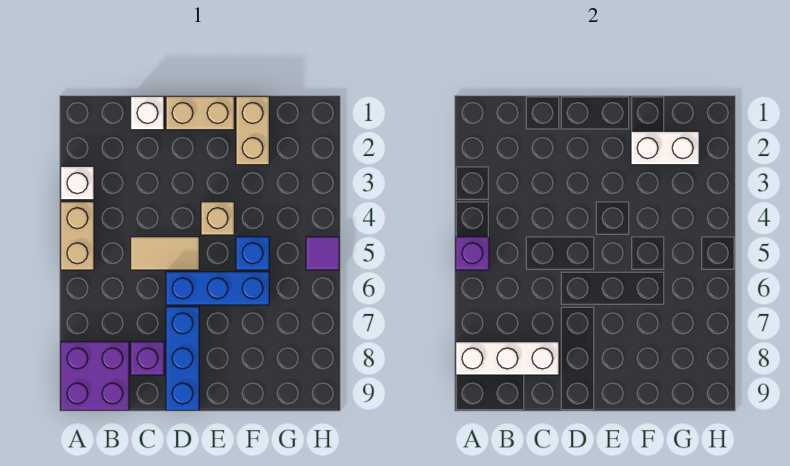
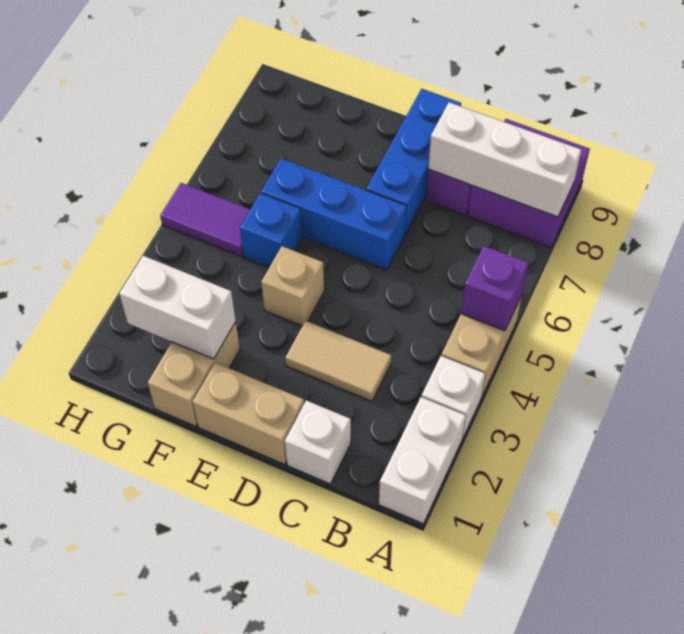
none -> white brick A1:A2 level 1
tan tile C5:D5 level 1 -> tan tile C3:D3 level 1
purple tile H5 level 1 -> purple tile G5:H5 level 1

